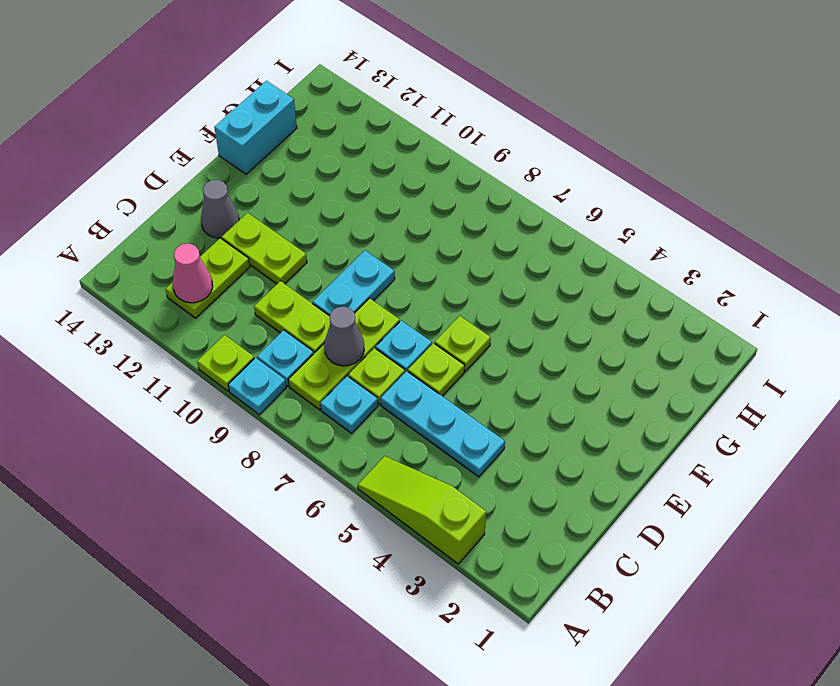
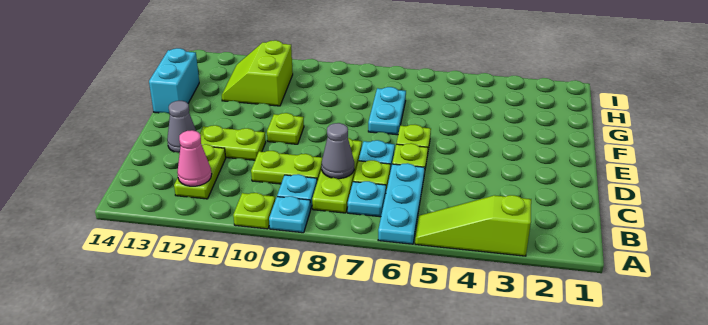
cyan plate C4:C6 level 1 -> cyan plate A6:C6 level 1
cyan plate D9:E9 level 1 -> cyan plate F7:G7 level 1
none -> lime plate E10 level 1
none -> lime slope G11:H12 level 1 top 11

